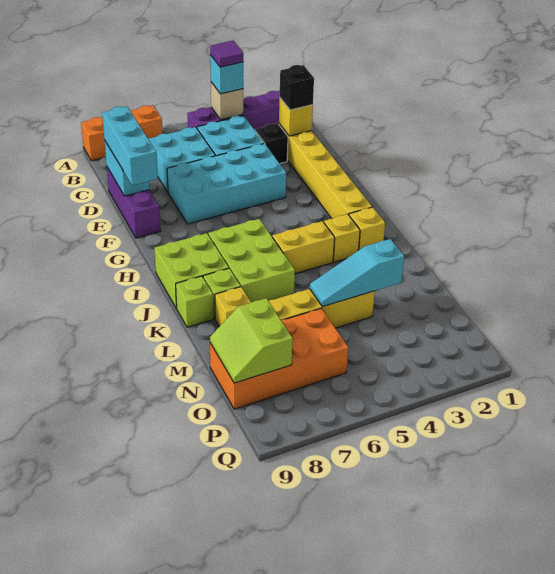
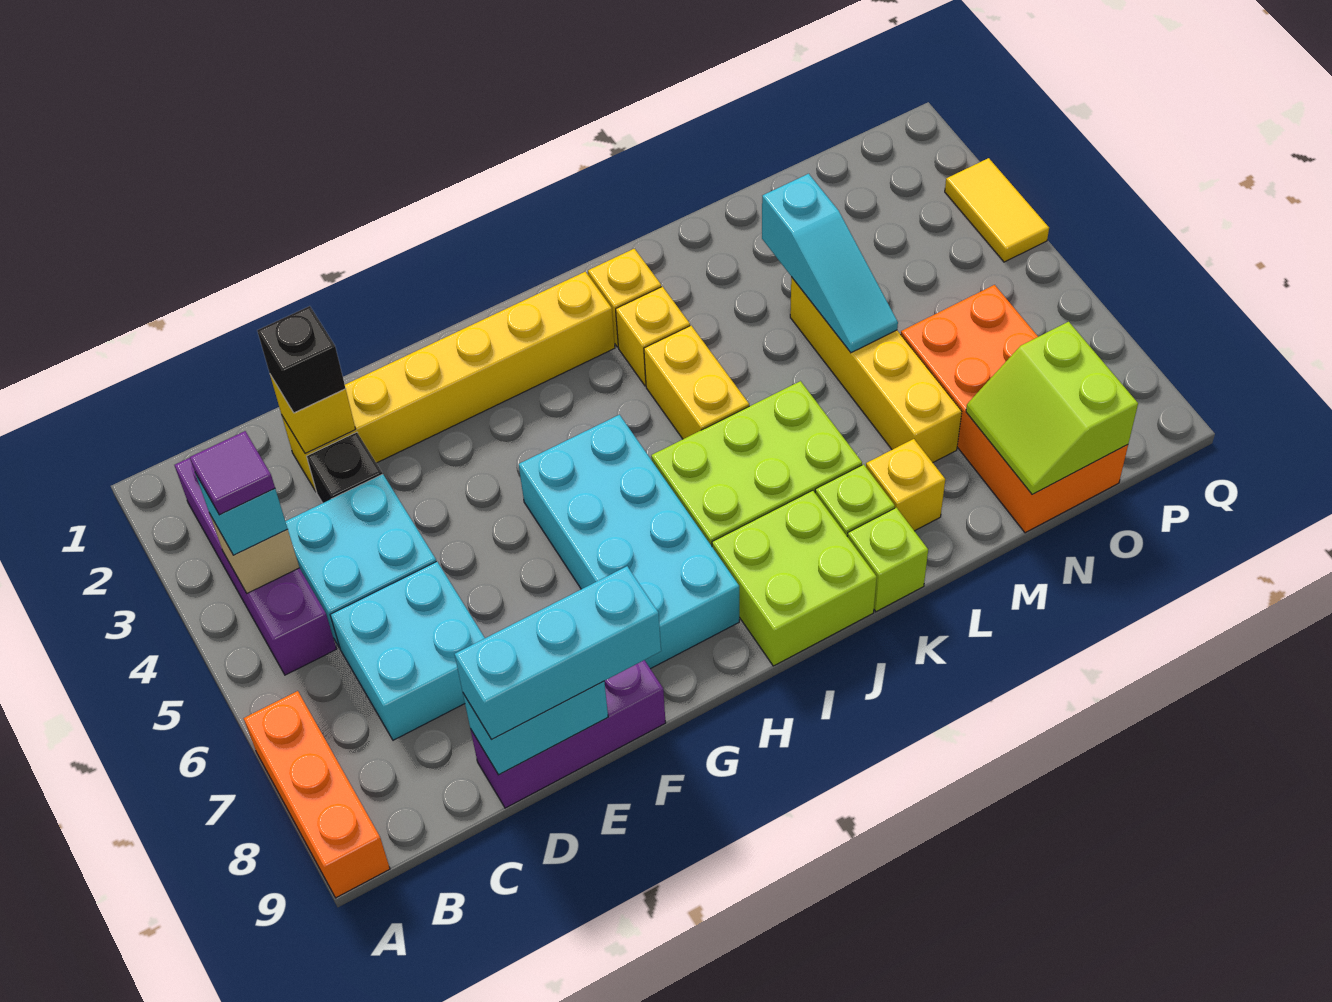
cyan brick E4:F7 level 1 -> cyan brick G5:H8 level 1
lime slope N8:O9 level 2 top 8 -> lime slope N8:O9 level 2 top O
none -> yellow tile Q3:Q4 level 1

